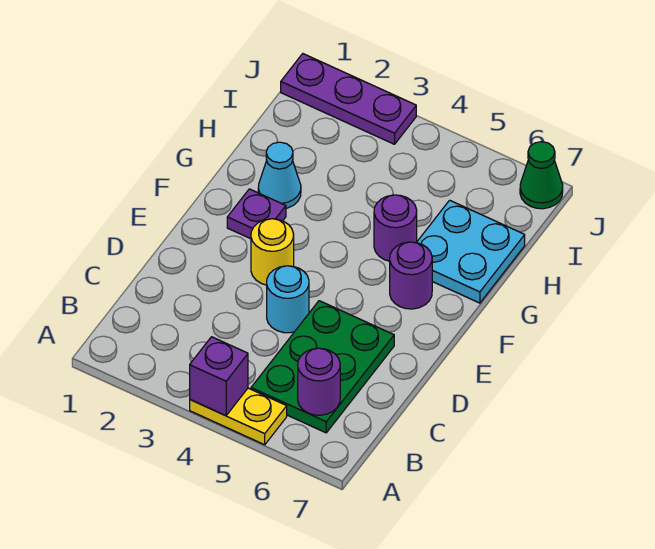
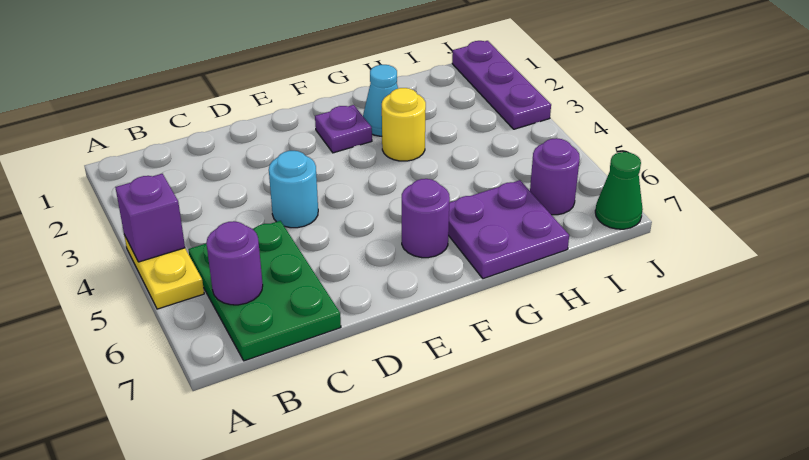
green plate B5:D6 level 1 -> green plate B5:C7 level 1
yellow round brick E3 level 1 -> yellow round brick G3 level 1
purple round brick G5 level 1 -> purple round brick I6 level 1
cyan plate G6:H7 level 1 -> purple plate G6:H7 level 1

